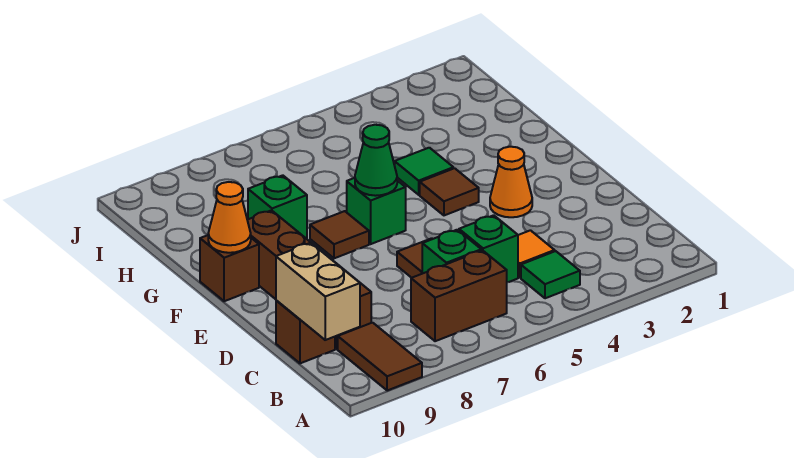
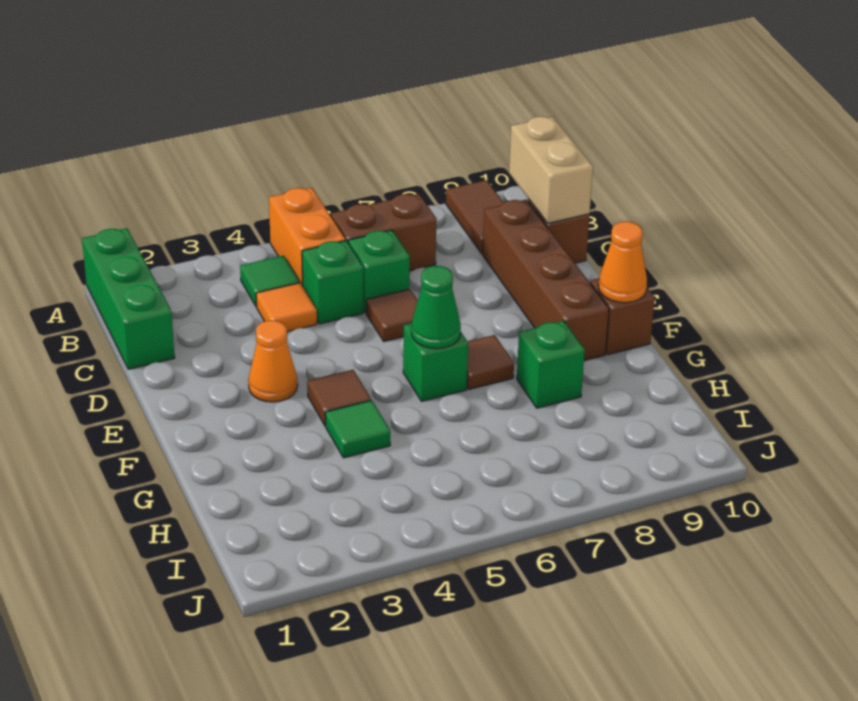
none -> green brick A1:C1 level 1
none -> orange brick A5:B5 level 1

